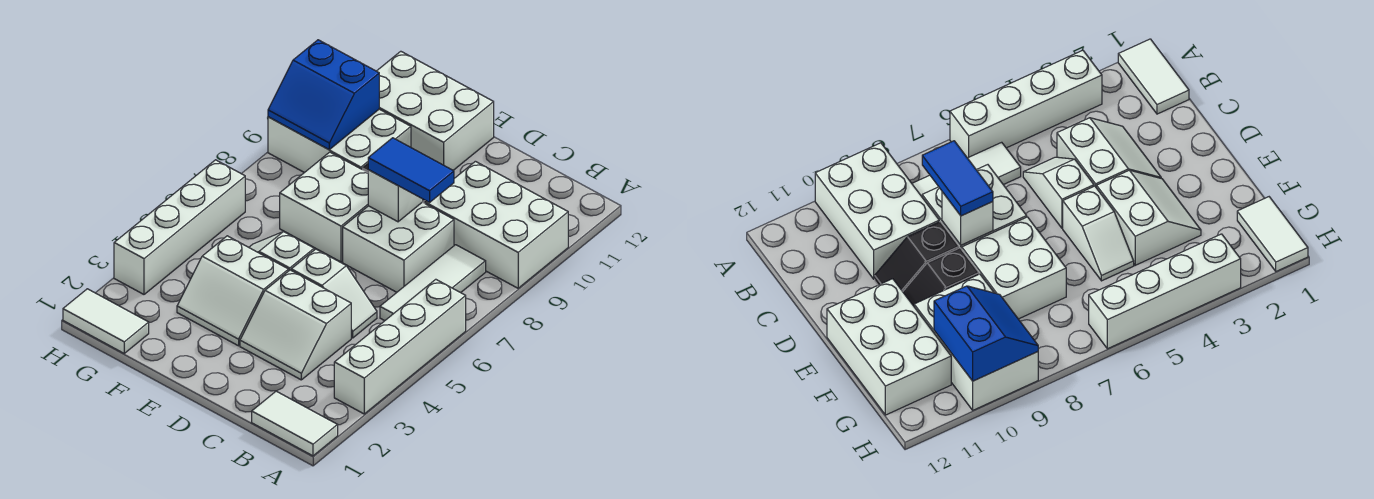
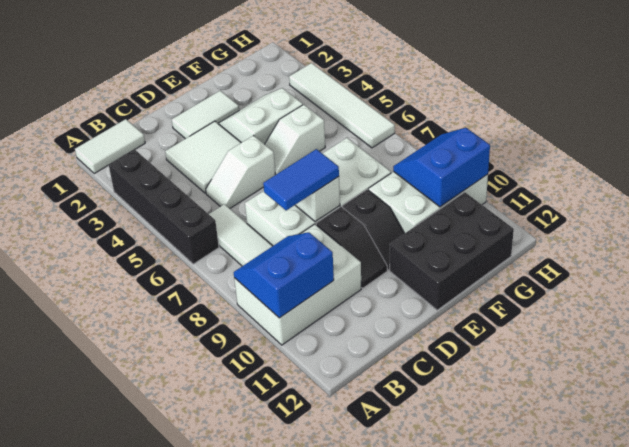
white brick A3:A6 level 1 -> black brick A3:A6 level 1
none -> blue slope A9:B10 level 2 top 10
white slope C3:D4 level 1 top 4 -> white tile C3:D4 level 1
white slope E5:F5 level 1 top E -> white slope E5:F5 level 1 top F
white brick E11:G12 level 1 -> black brick E11:G12 level 1
white tile G1:H1 level 1 -> white tile D2:E2 level 1
white brick H3:H6 level 1 -> white tile H3:H6 level 1

